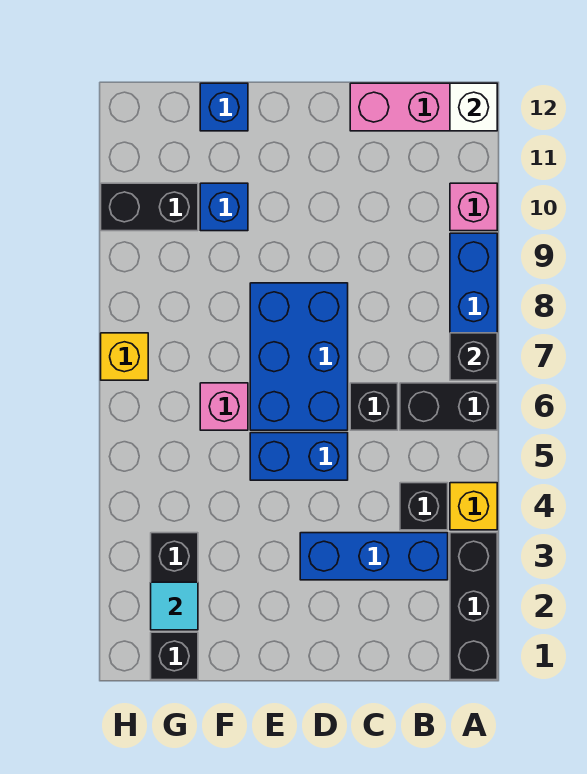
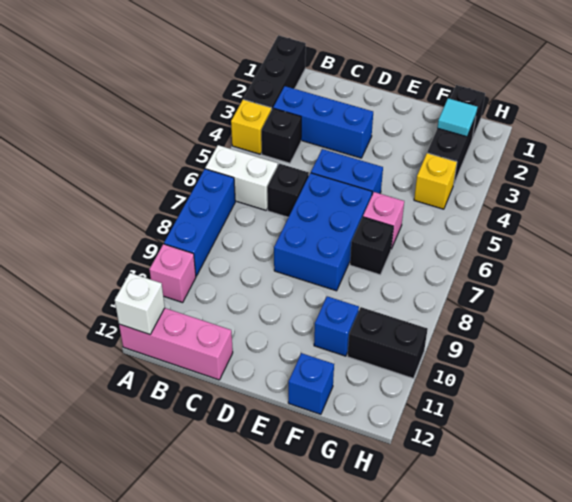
black brick A6:B6 level 1 -> white brick A6:B6 level 1
black brick A7 level 2 -> black brick F7 level 1
yellow brick H7 level 1 -> yellow brick G4 level 1

